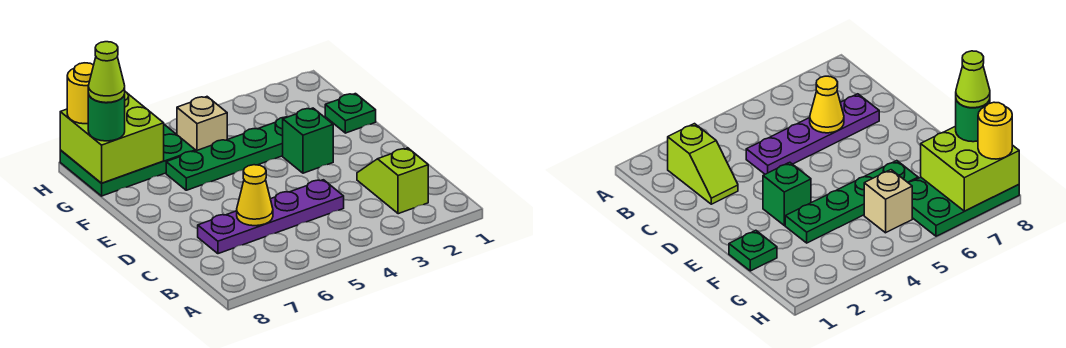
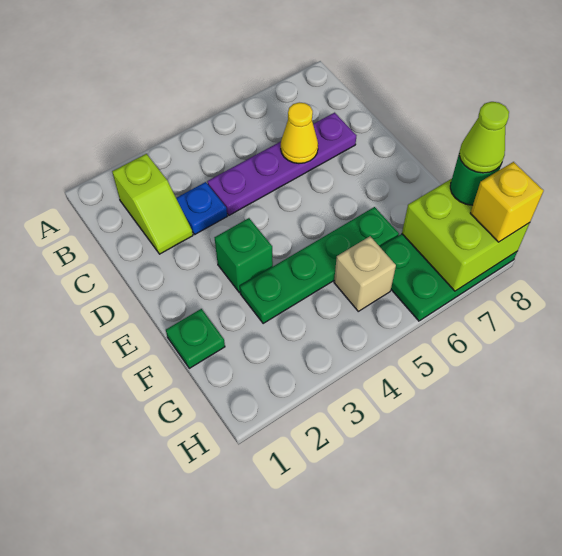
none -> blue plate C3 level 1
yellow round brick H8 level 3 -> yellow brick H8 level 3

